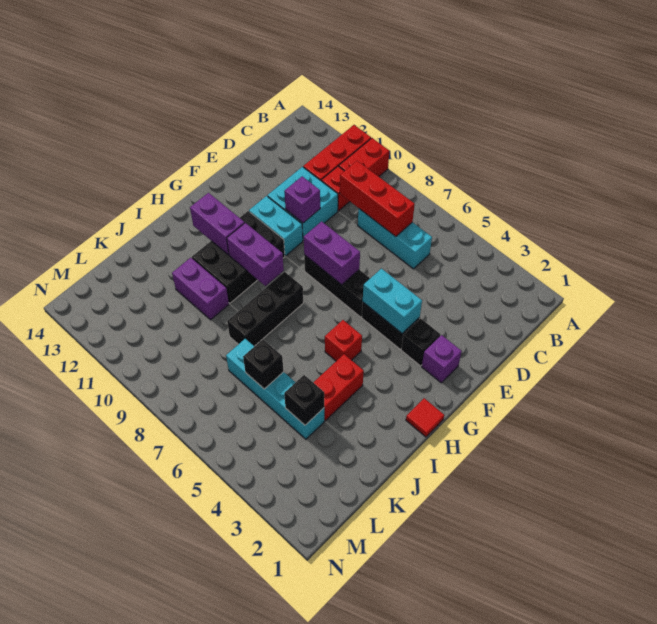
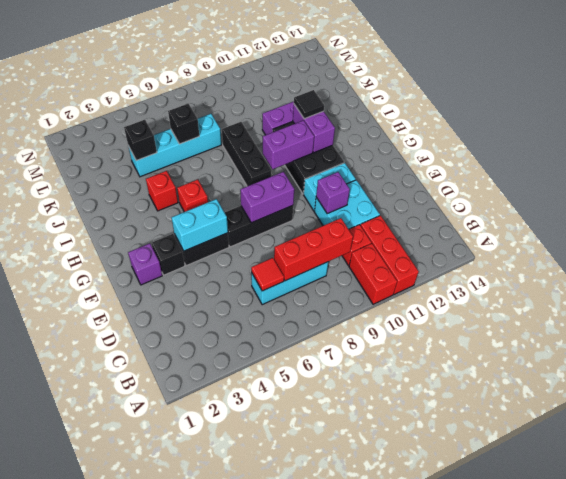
red tile H1 level 1 -> red tile C6 level 2
purple brick H11:H12 level 2 -> purple brick H11:I11 level 2
red brick I4:J4 level 1 -> red brick I4 level 1
none -> black tile I11 level 3

